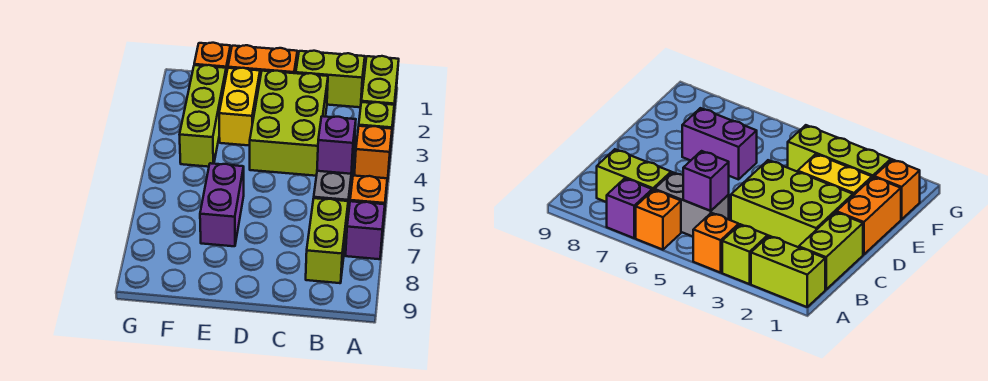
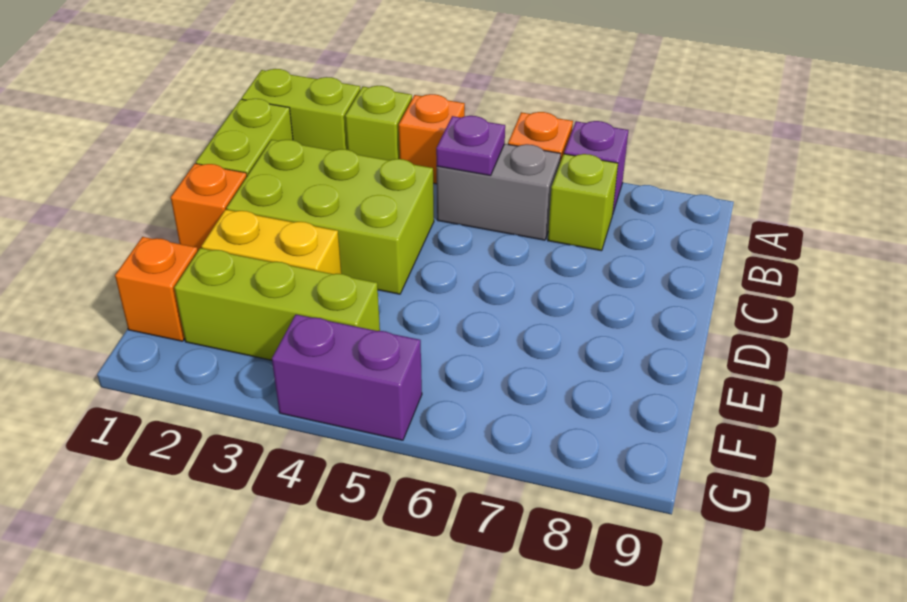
purple brick B5 level 2 -> purple plate B5 level 2
lime brick B7:B8 level 1 -> lime brick B7 level 1
orange brick D1:E1 level 1 -> orange brick D1 level 1
purple brick E6:E7 level 1 -> purple brick G4:G5 level 1

